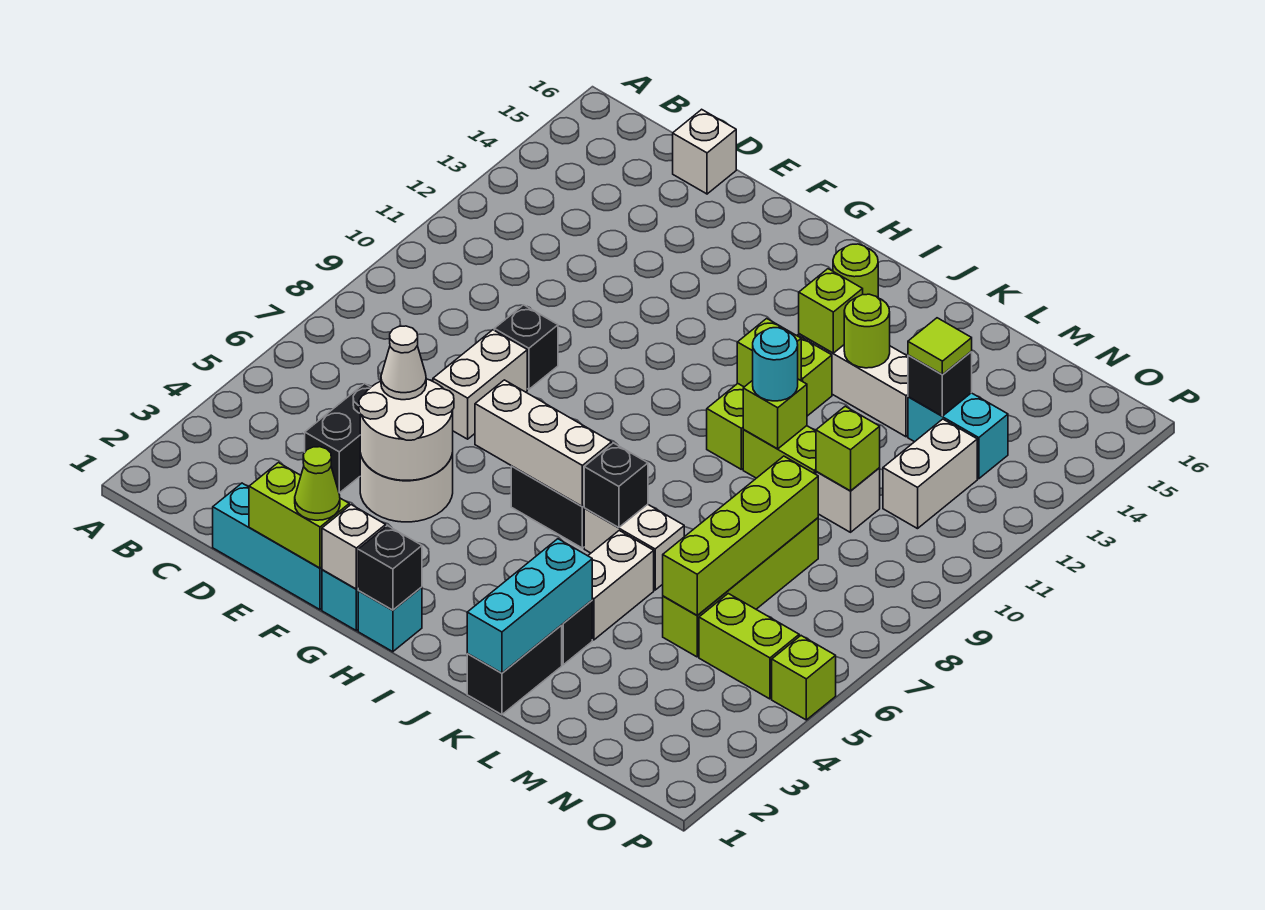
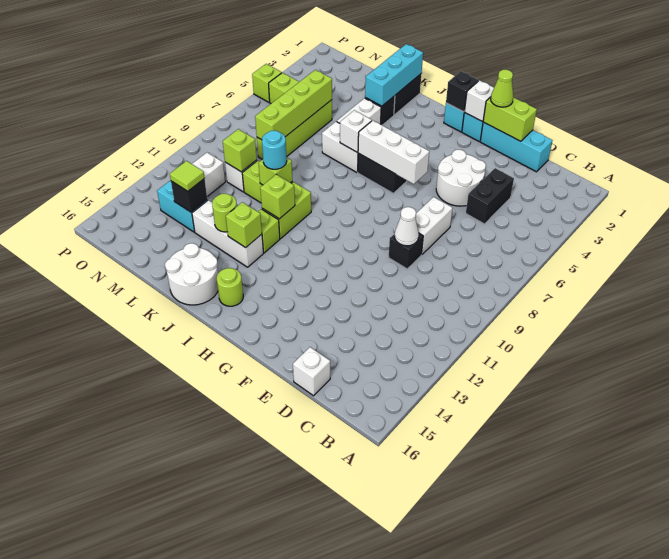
white round brick E4:F5 level 2 -> white round brick J15:K16 level 1
white cone E5 level 3 -> white cone E9 level 2
black brick J6 level 2 -> white brick J6 level 2

